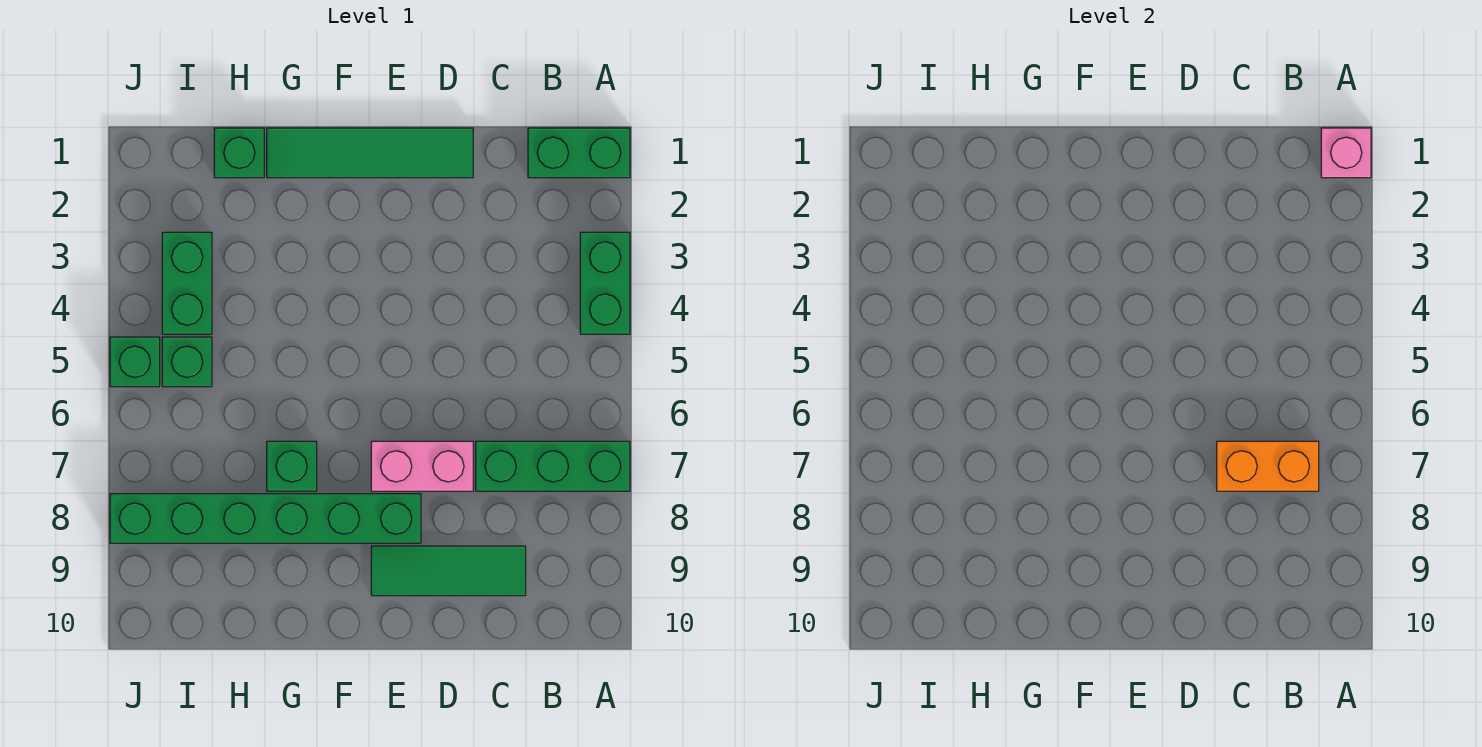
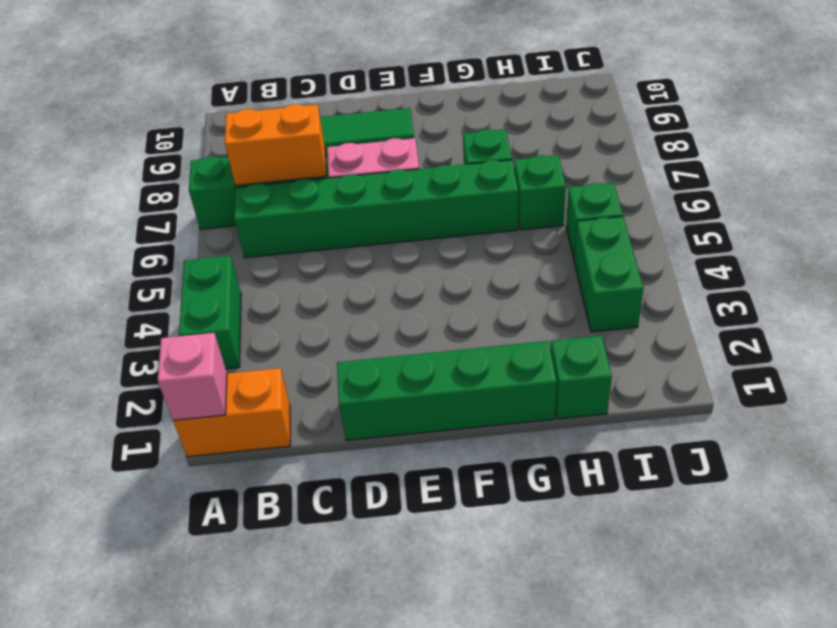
green brick A1:B1 level 1 -> orange brick A1:B1 level 1
green tile D1:G1 level 1 -> green brick D1:G1 level 1
green brick E8:J8 level 1 -> green brick B6:G6 level 1
green brick J5 level 1 -> green brick H6 level 1

